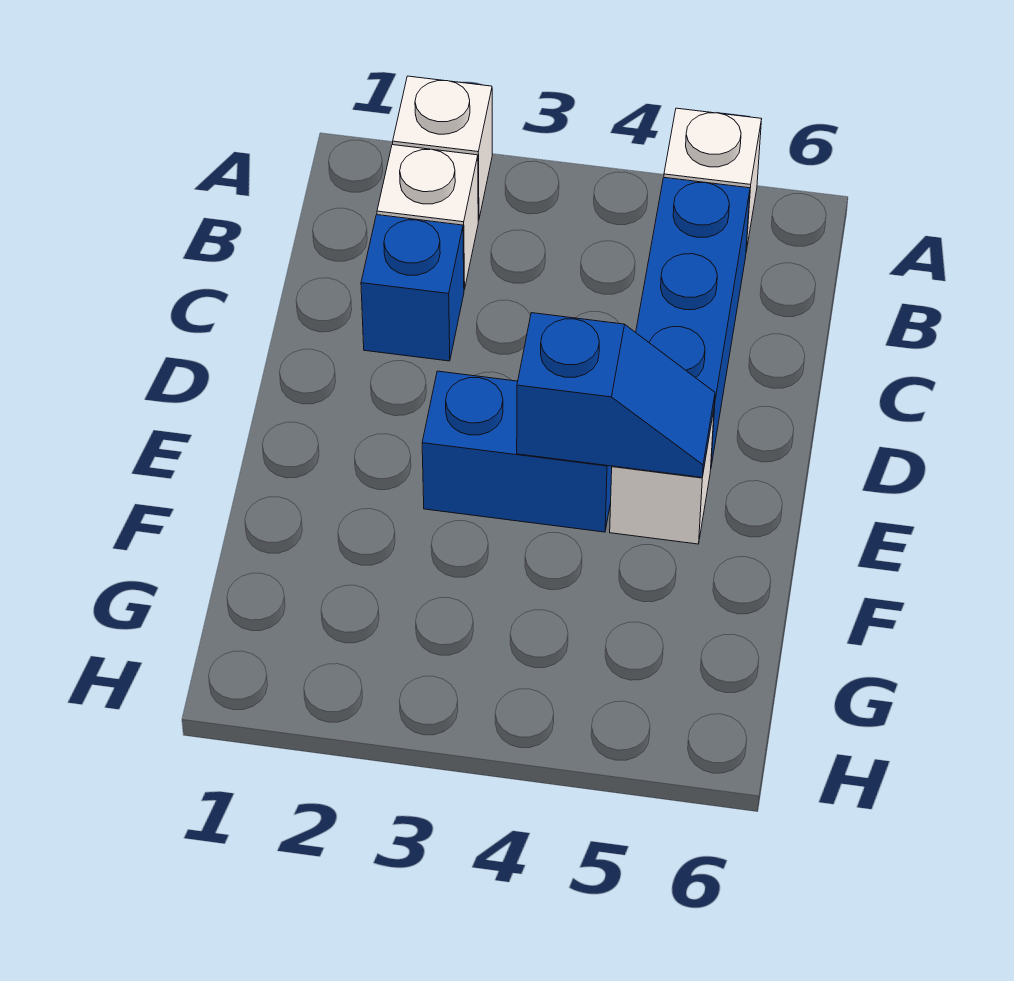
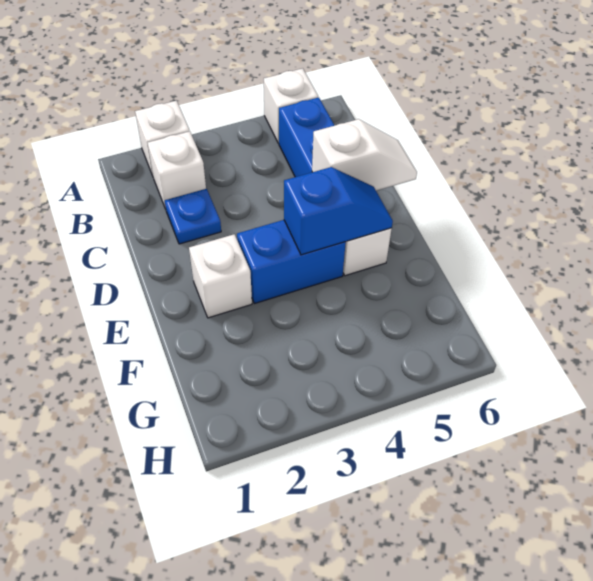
blue brick C2 level 1 -> blue plate C2 level 1
none -> white slope D5:D6 level 2 top 5
none -> white brick E2 level 1

